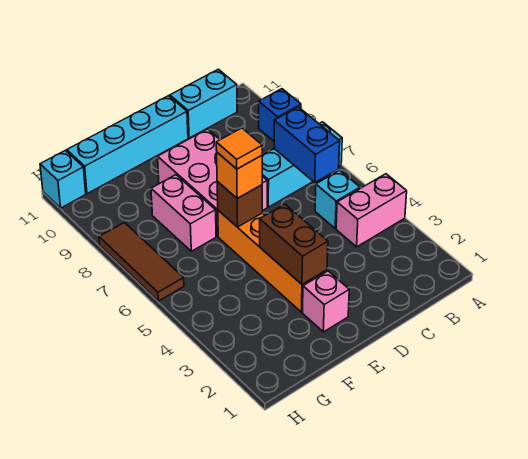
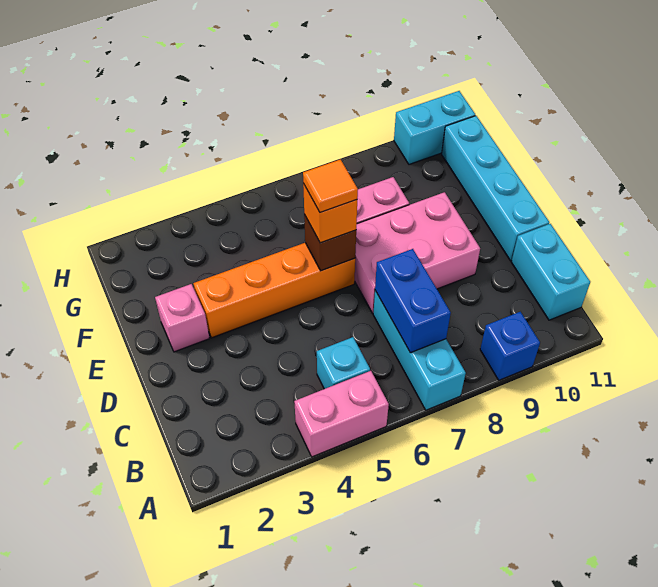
pink brick A4:B4 level 1 -> pink brick A4:A5 level 1
blue brick B6:B7 level 2 -> blue brick B7:C7 level 2
brown brick E3:E4 level 2 -> none
brown tile H6:H8 level 1 -> none
cyan brick H11 level 1 -> cyan brick H10:H11 level 1

